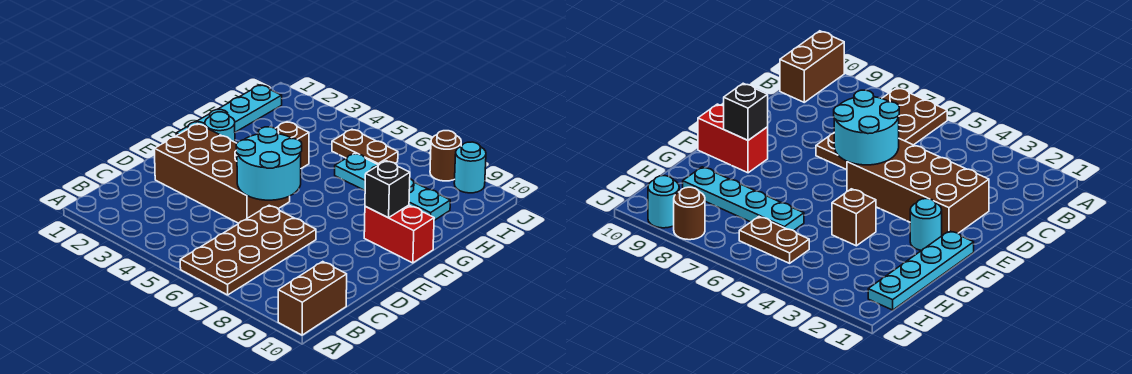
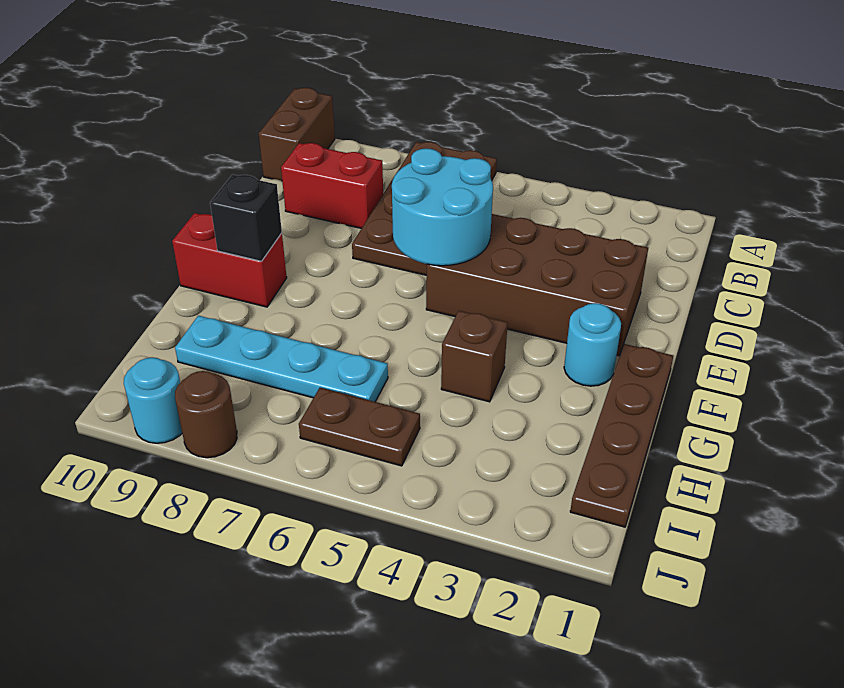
none -> red brick C8:C9 level 1
cyan plate F1:I1 level 1 -> brown plate F1:I1 level 1

